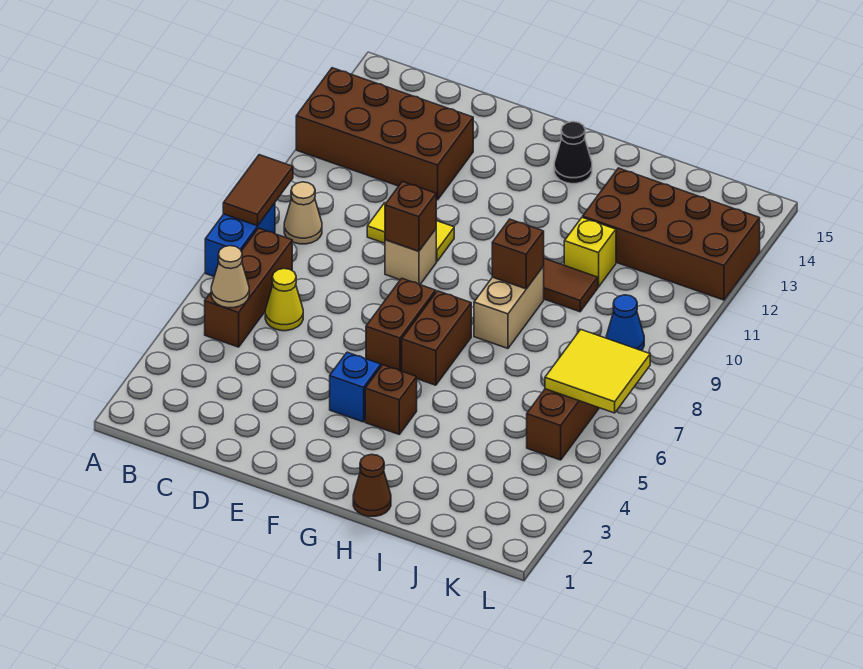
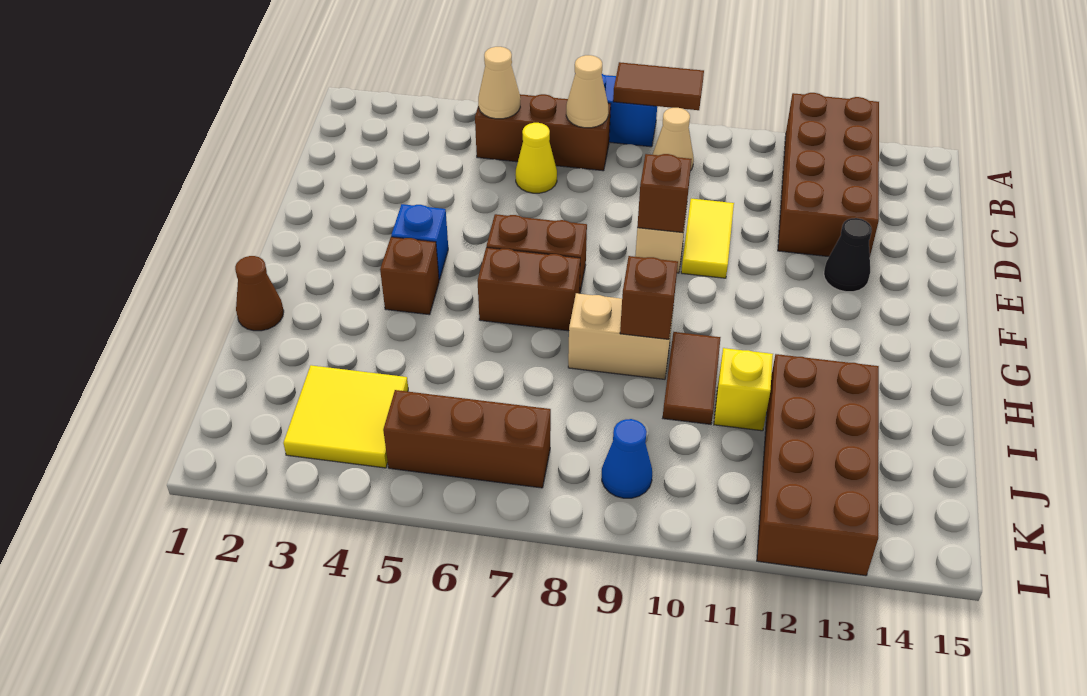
none -> tan cone B7 level 2
black cone G14 level 1 -> black cone E13 level 1
yellow tile K6:L7 level 2 -> yellow tile J3:K4 level 1

